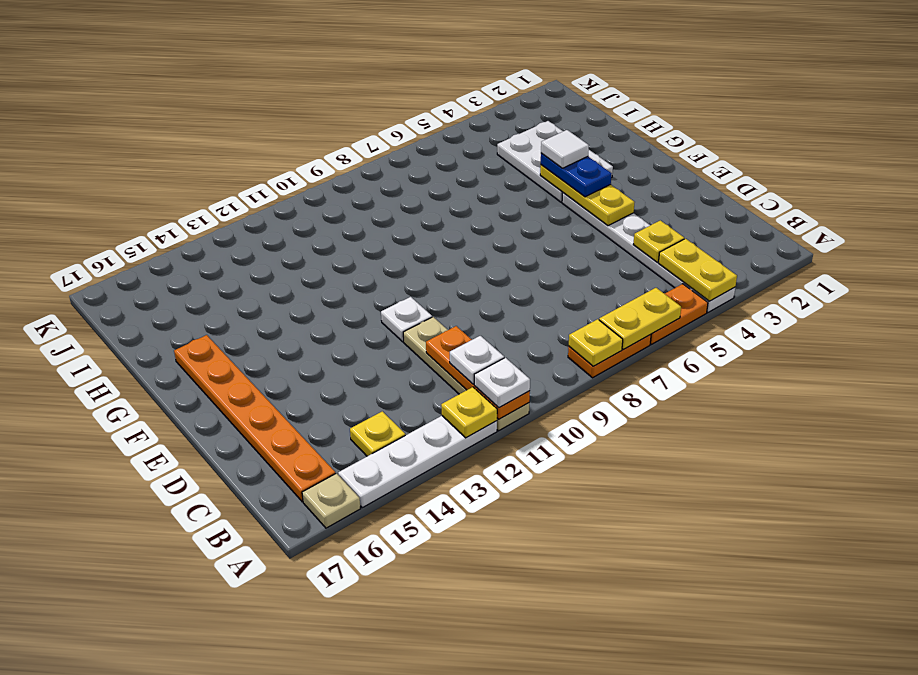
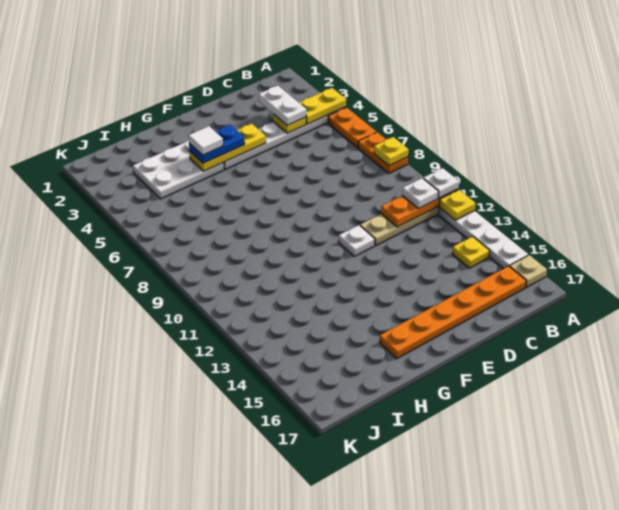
yellow plate A6:A7 level 2 -> none
none -> white plate C3:C4 level 3

